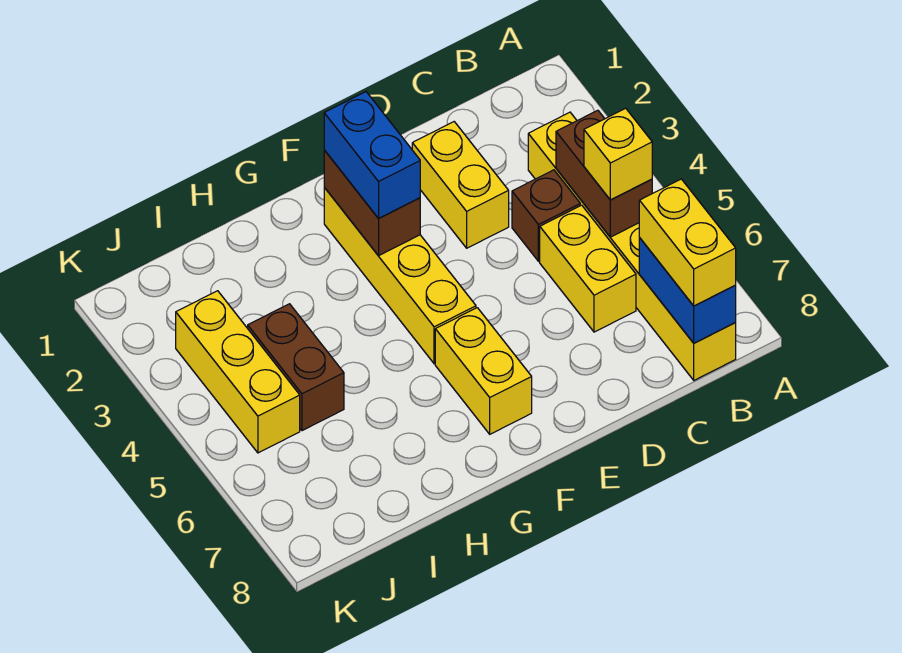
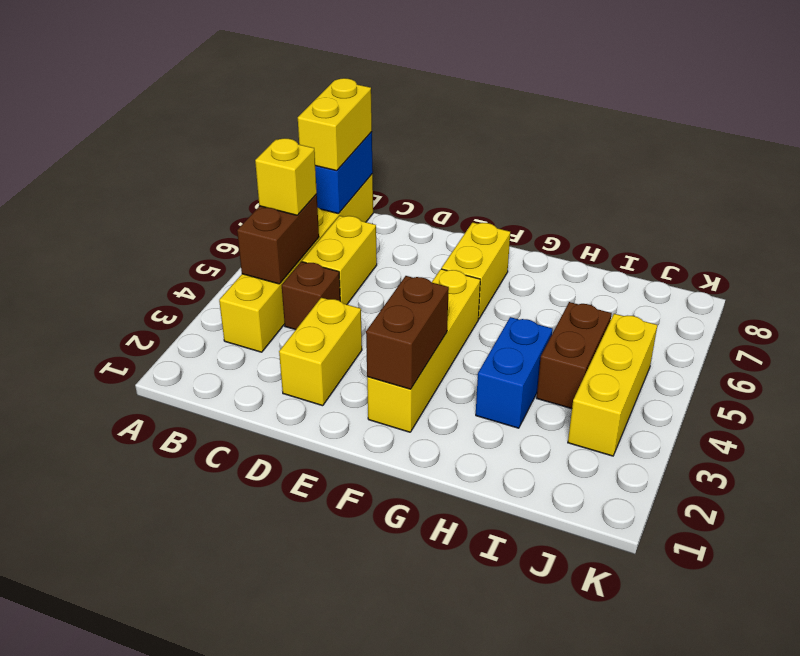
blue brick F2:F3 level 3 -> blue brick H3:H4 level 1

